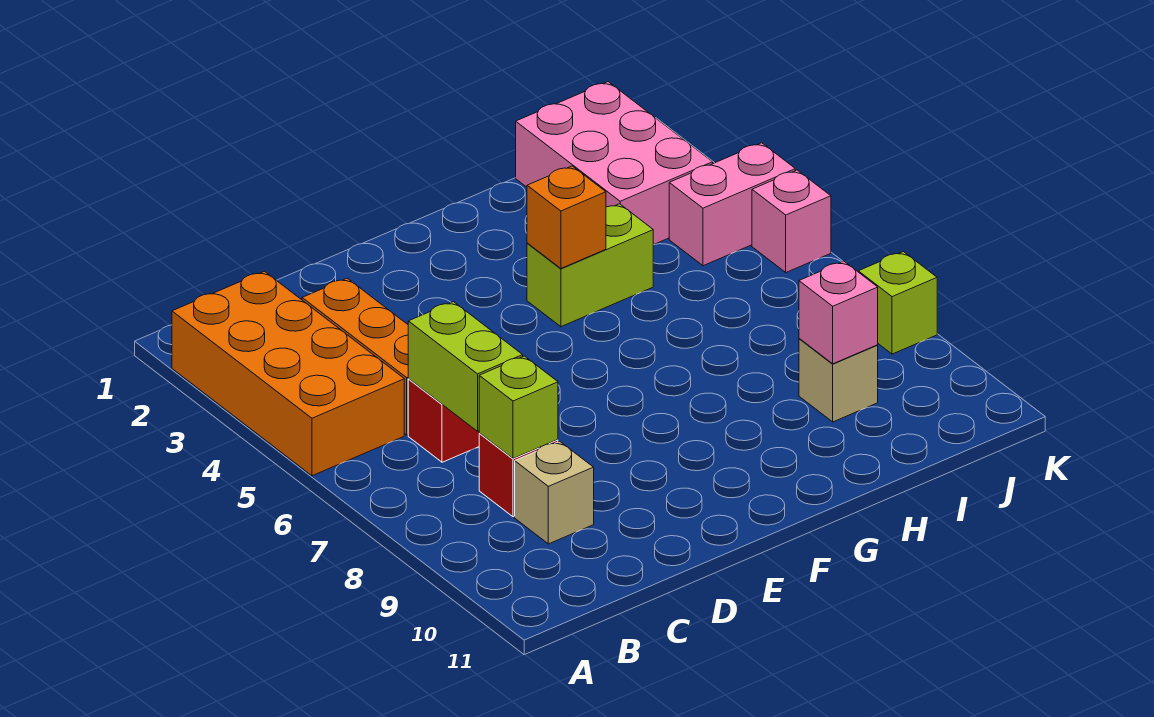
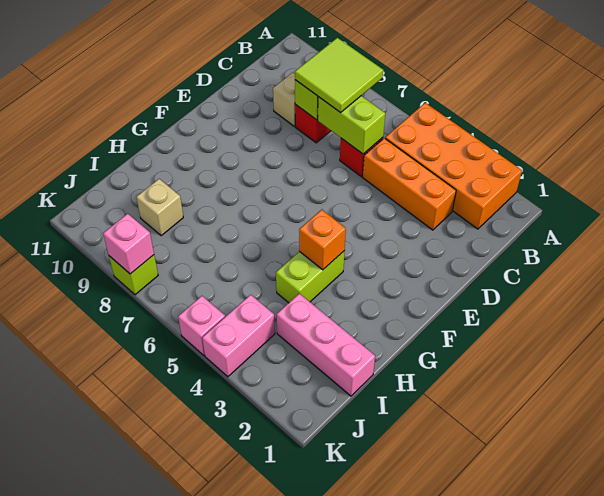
none -> lime tile B7:C8 level 3
pink brick I1:J3 level 1 -> pink brick I1:I3 level 1
pink brick I9 level 2 -> pink brick K8 level 2

